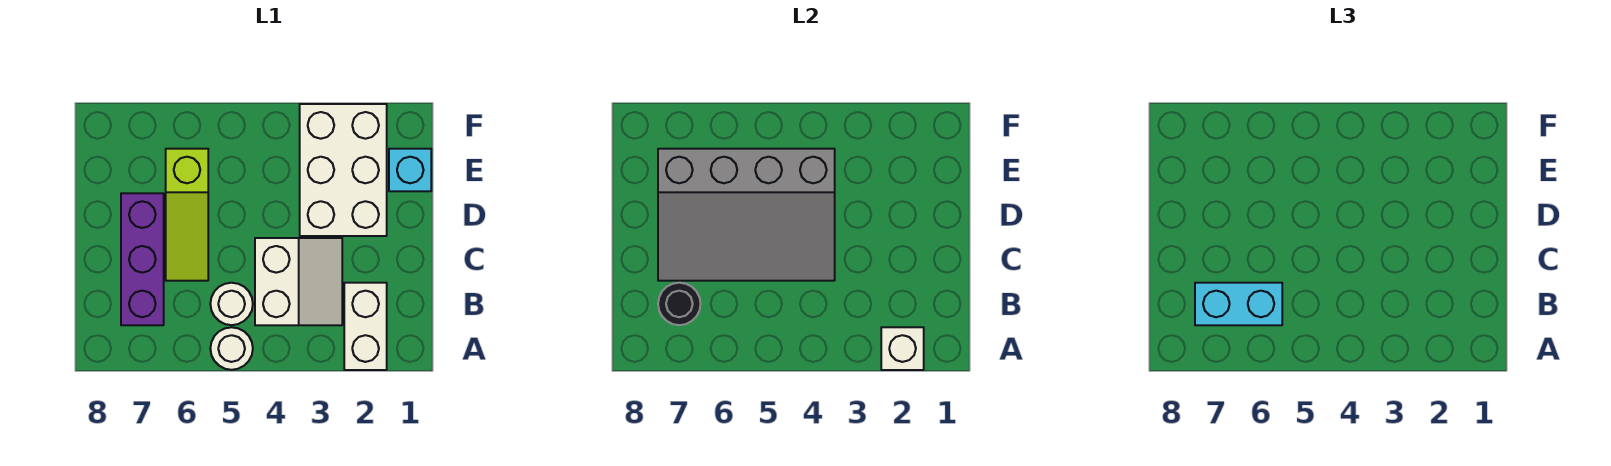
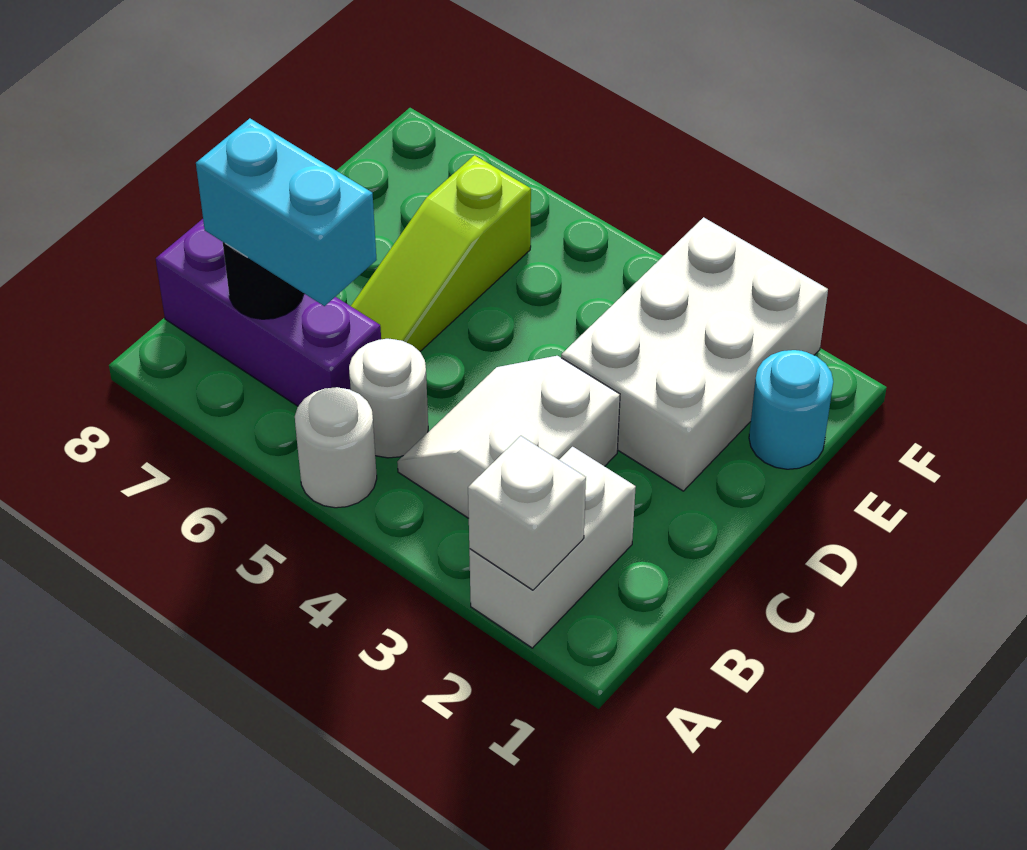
white slope B3:C4 level 1 top 4 -> white slope B3:C4 level 1 top 3
purple brick B7:D7 level 1 -> purple brick B6:B8 level 1
grey slope C4:E7 level 2 top E -> none
cyan brick E1 level 1 -> cyan round brick E1 level 1

